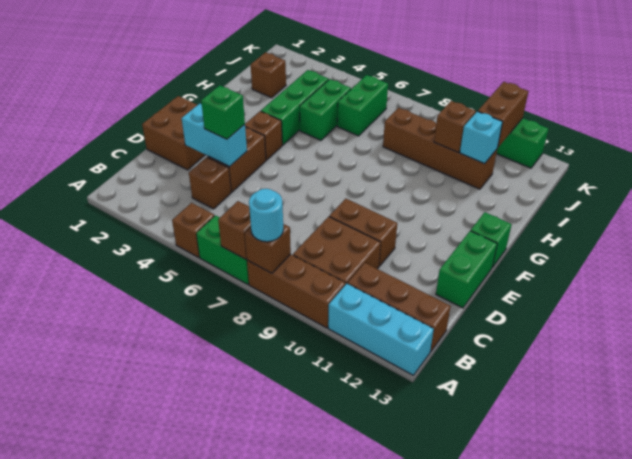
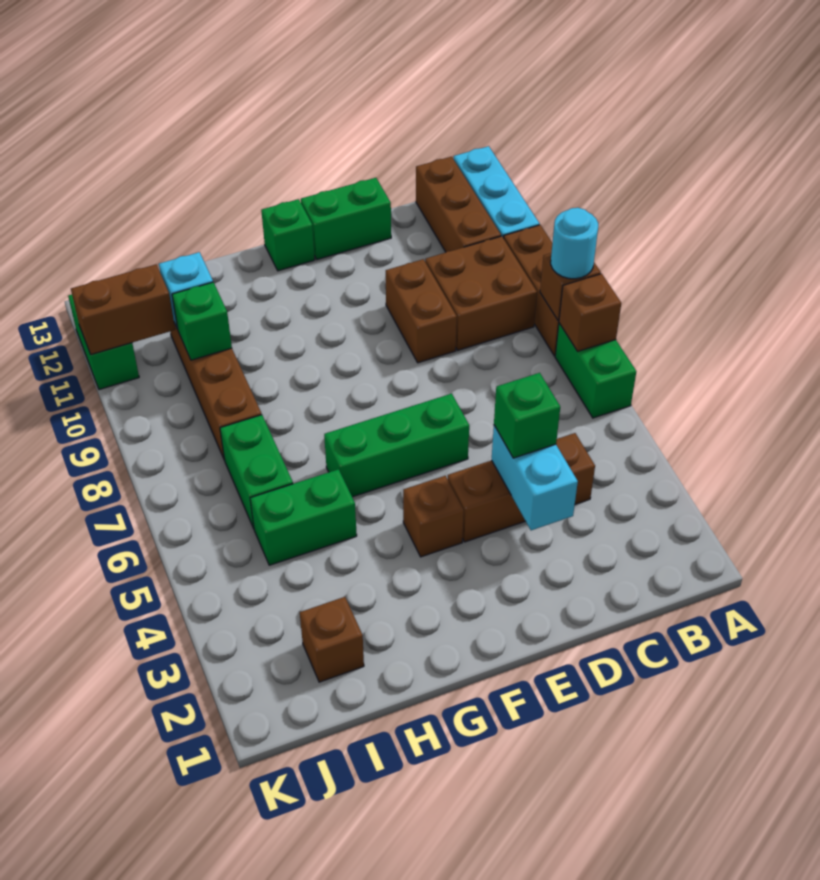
brown brick A5 level 1 -> none
brown brick D1:E2 level 1 -> none
green brick G4:I4 level 1 -> green brick E6:G6 level 1
green brick I6:J6 level 1 -> green brick I6:I7 level 1
brown brick I10 level 2 -> green brick I10 level 2

